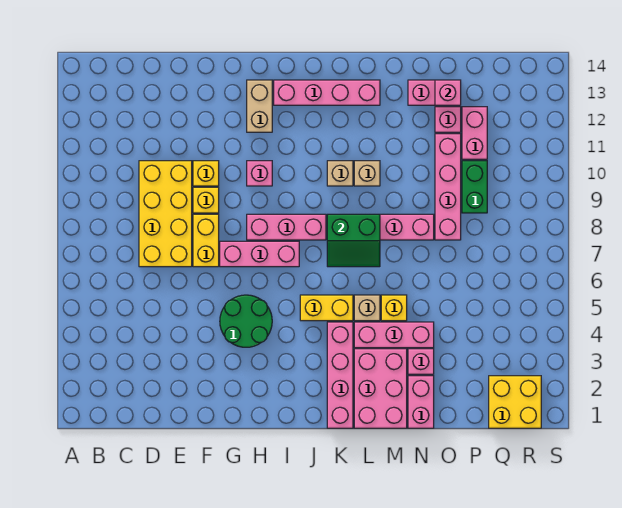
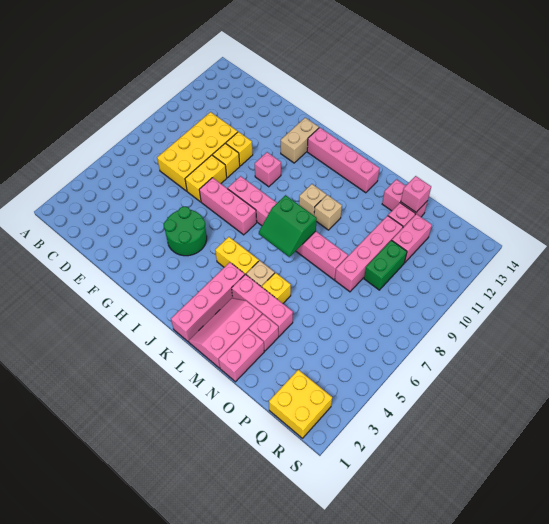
pink brick L1:M3 level 1 -> pink slope L1:M3 level 1 top M

